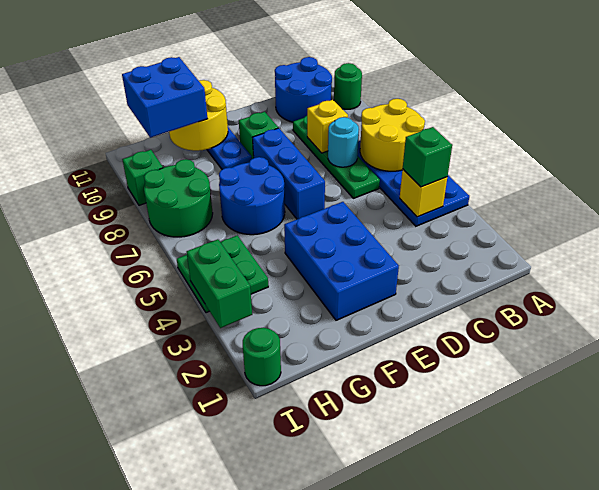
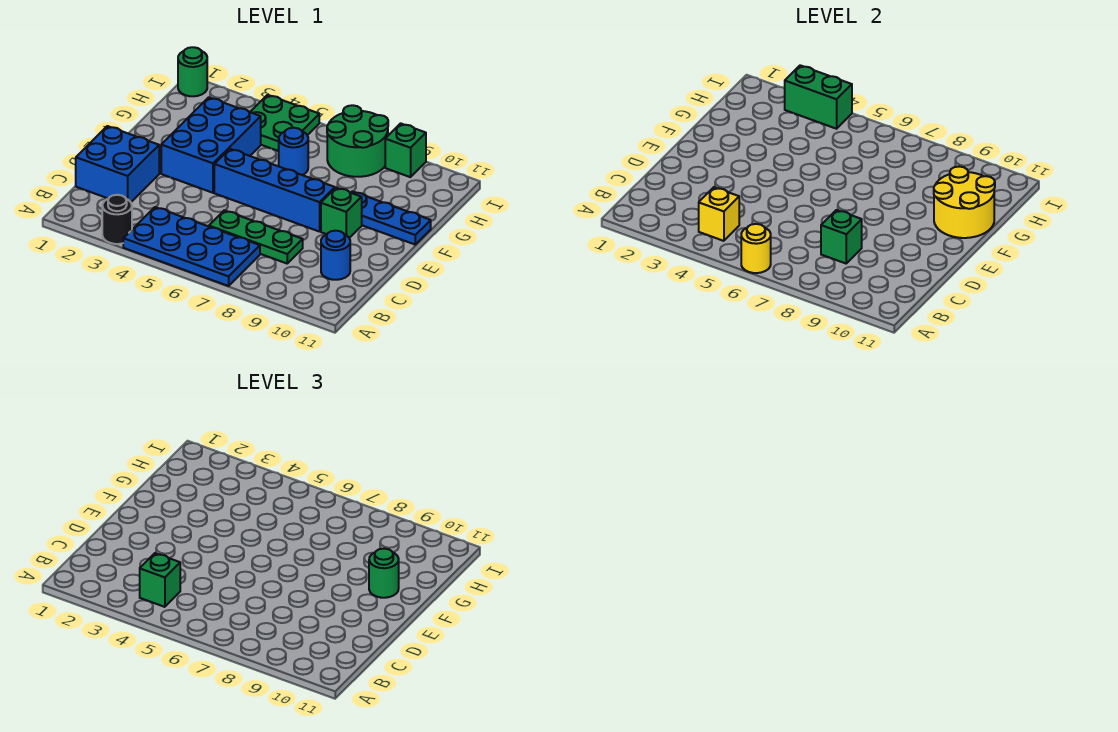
none -> black round brick A3 level 1
yellow round brick A6:B7 level 2 -> yellow round brick A6 level 2
green round brick A10 level 1 -> green round brick F10 level 3
blue round brick B10:C11 level 1 -> blue round brick C10 level 1
green plate C6:C9 level 1 -> green plate C6:C8 level 1
cyan round brick C7 level 2 -> none
yellow brick C8 level 2 -> green brick C8 level 2
blue brick E2:F4 level 1 -> blue brick E3:G4 level 1
blue brick E6:E8 level 1 -> blue brick E5:E8 level 1
blue round brick F6:G7 level 1 -> blue round brick G6 level 1
blue brick G10:H11 level 3 -> blue brick C1:D2 level 1

